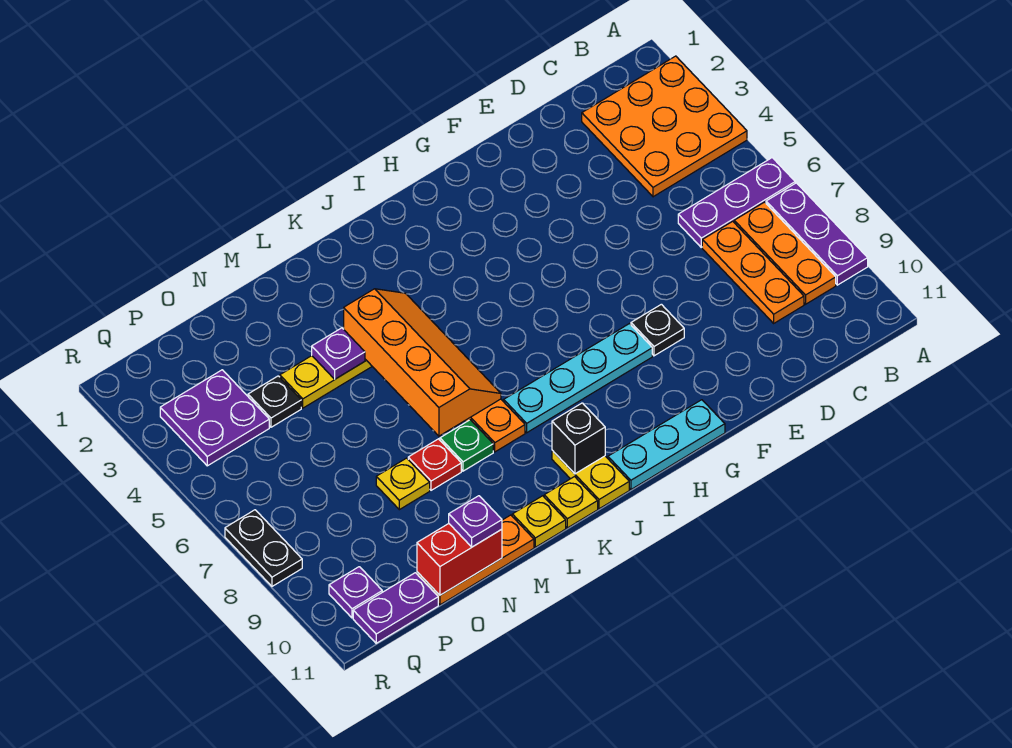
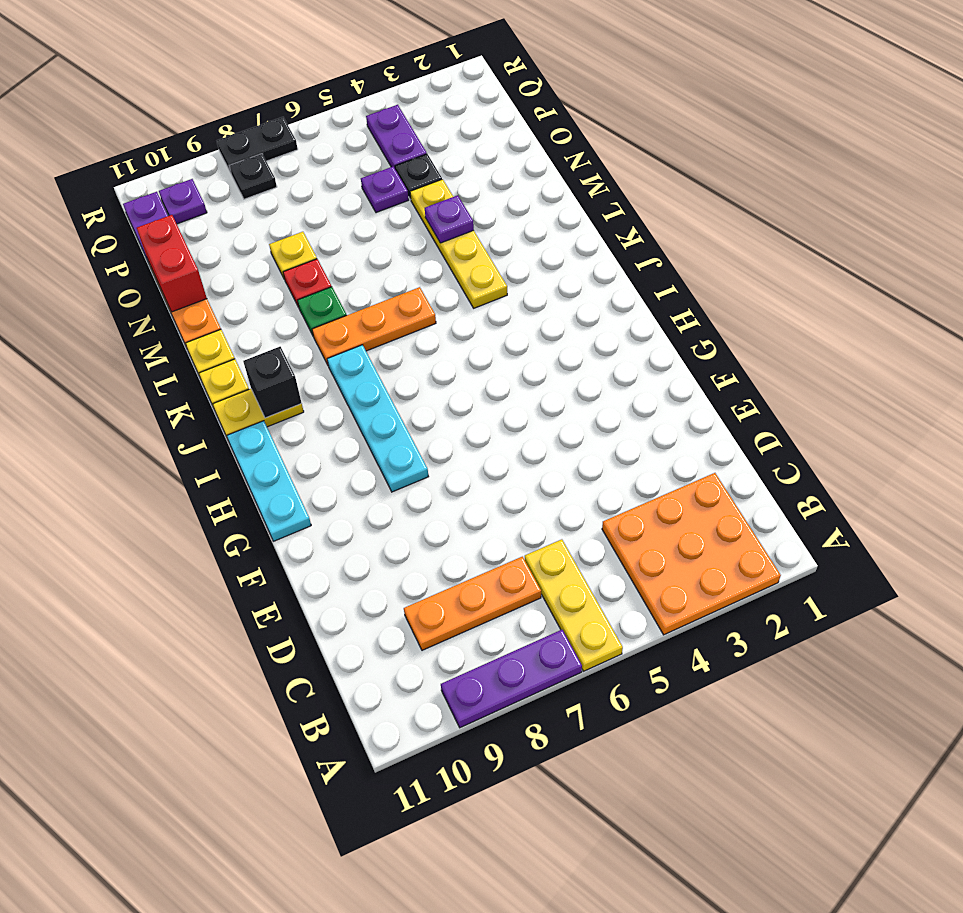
purple plate A6:C6 level 1 -> yellow plate A6:C6 level 1
orange plate B7:B9 level 1 -> none
black plate F8 level 1 -> black plate Q8 level 1
orange slope K4:L7 level 2 top L -> none
purple plate N11 level 3 -> purple plate O5 level 1
purple plate P3:Q4 level 1 -> purple plate P4:Q4 level 1

